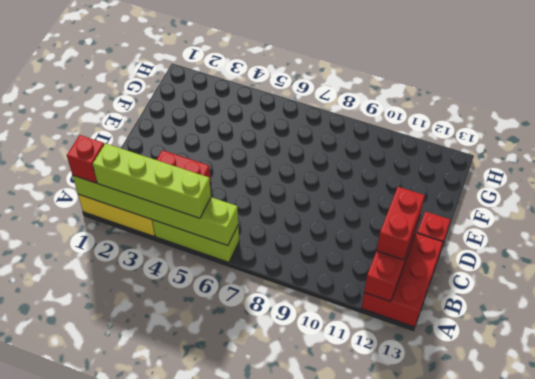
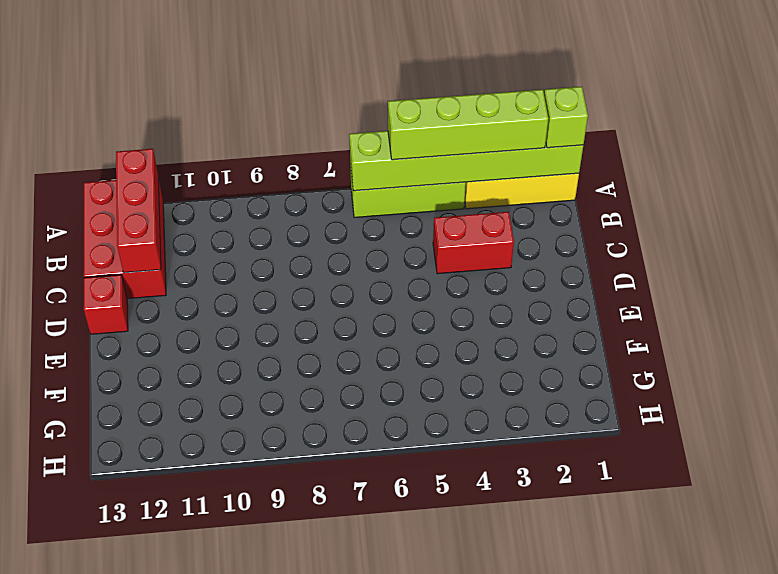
red brick A1 level 3 -> lime brick A1 level 3
red brick B12:C12 level 3 -> none

